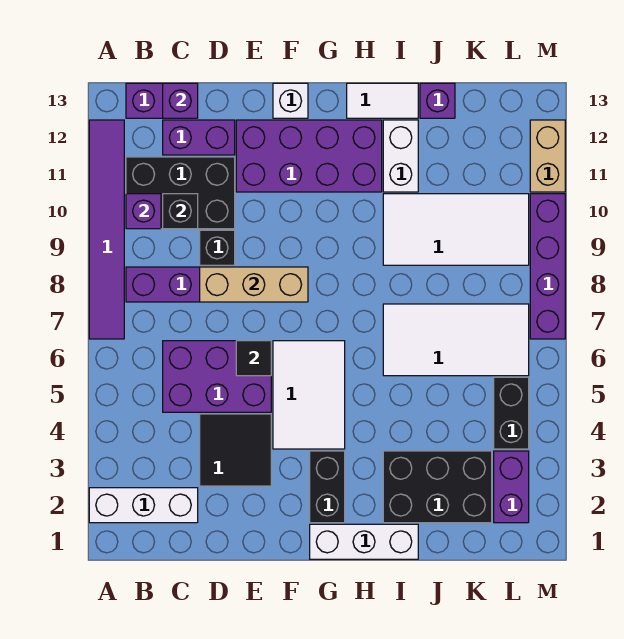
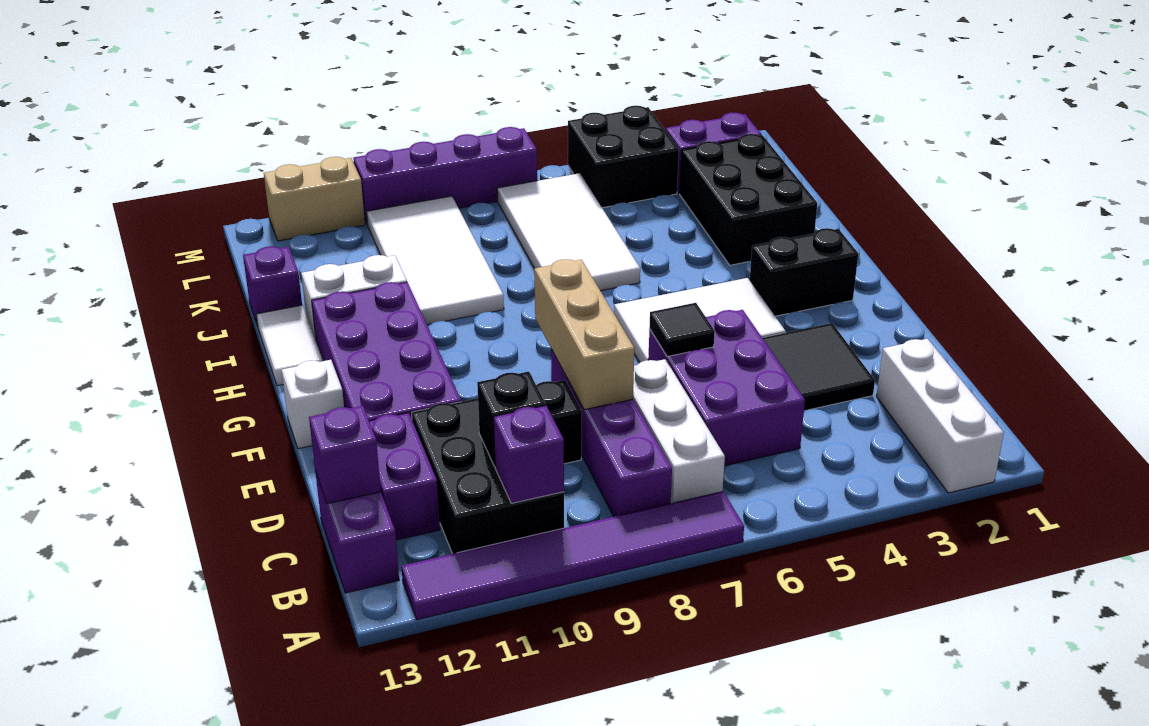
white brick G1:I1 level 1 -> white brick B7:D7 level 1
black brick L4:L5 level 1 -> black brick L4:M5 level 1

